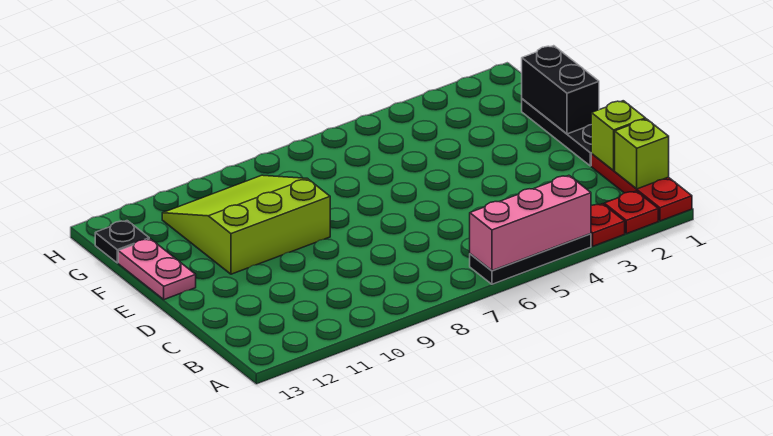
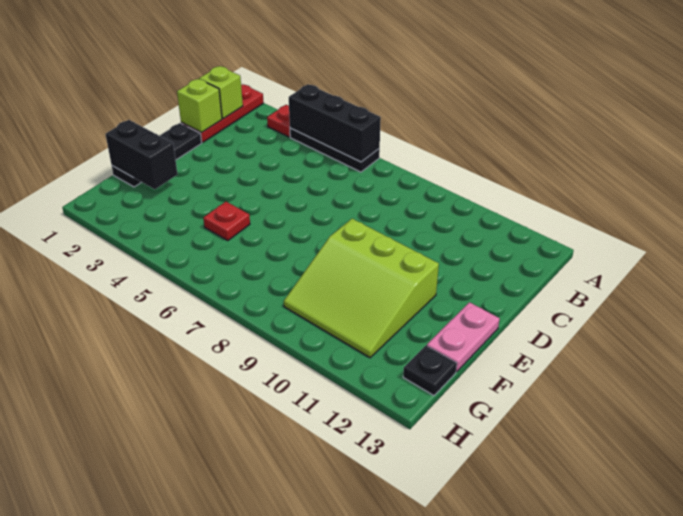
red plate A2 level 1 -> red plate F5 level 1
pink brick A4:A6 level 2 -> black brick A4:A6 level 2
black brick E1:F1 level 2 -> black brick F1:F2 level 2

